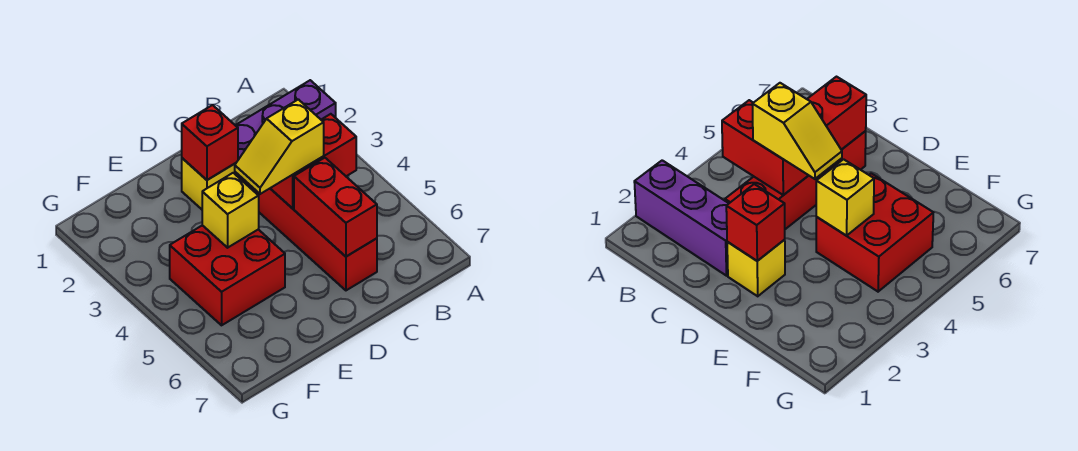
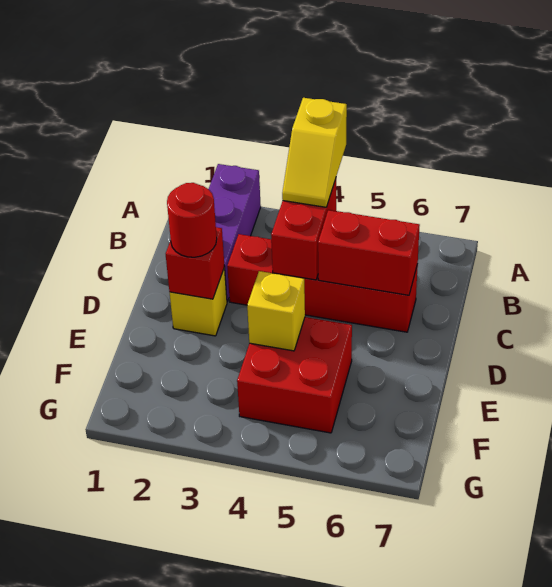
yellow slope C4:D4 level 3 top C -> yellow slope A4:B4 level 3 top A
none -> red round brick D2 level 3

